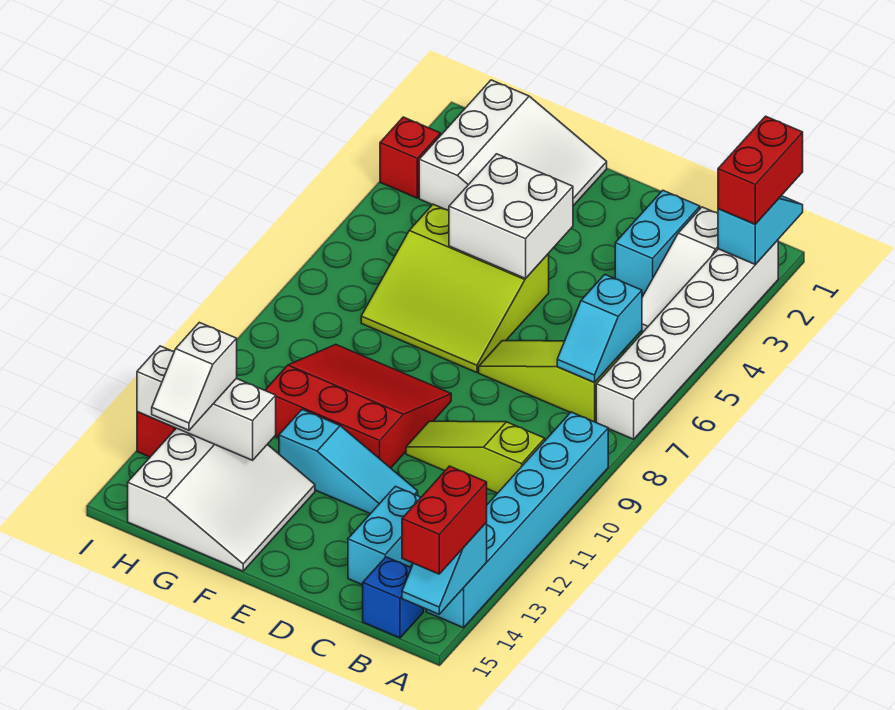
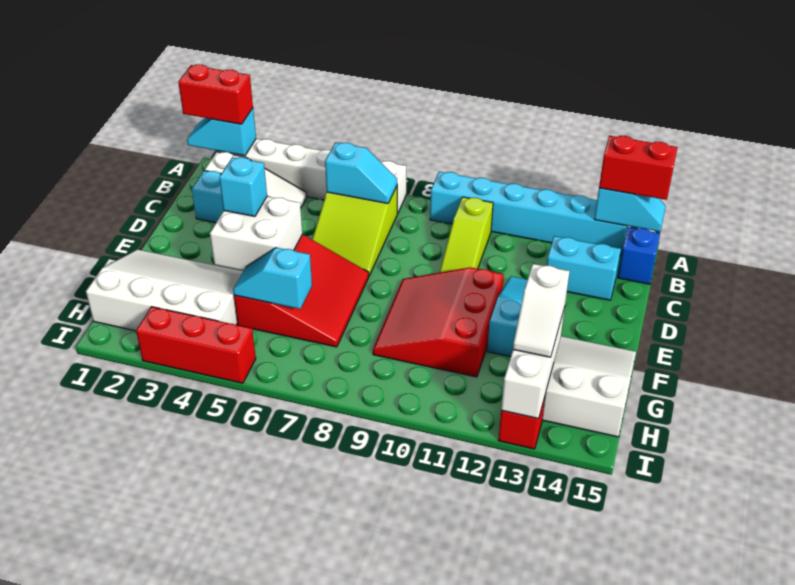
lime slope B7:D7 level 1 top B -> lime slope B6:D7 level 1 top B
none -> cyan brick E4 level 3
lime slope E5:G7 level 1 top 5 -> red slope E5:G7 level 1 top 5
white slope F1:H3 level 1 top H -> white slope F1:H4 level 1 top H
none -> cyan slope G5:G6 level 2 top 6
white slope H13:H14 level 3 top 13 -> white slope G13:H13 level 3 top G
red brick I3 level 1 -> red brick I3:I5 level 1

